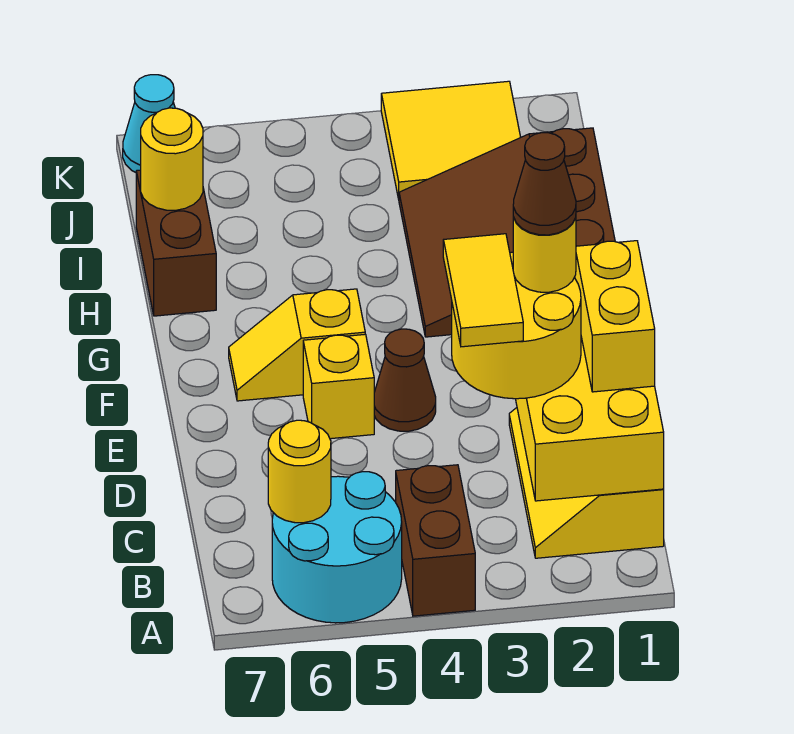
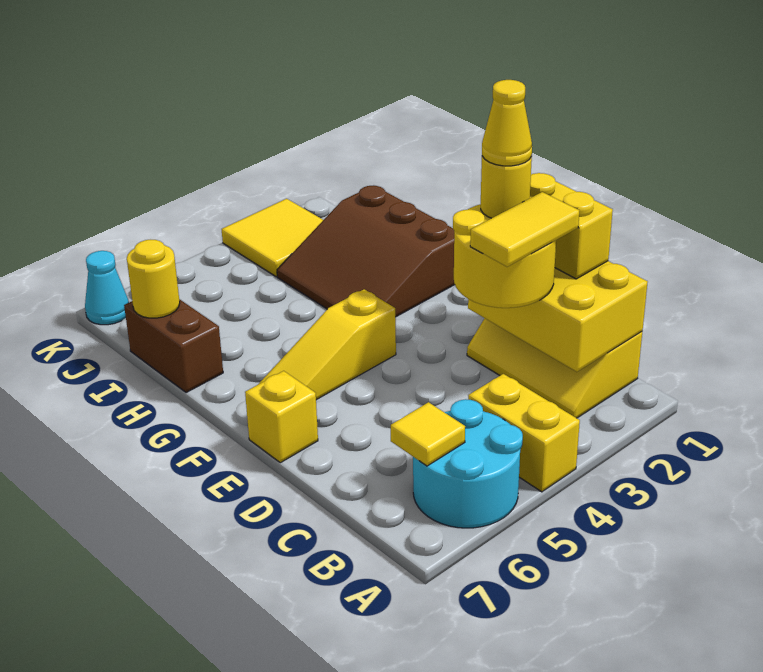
brown brick A4:B4 level 1 -> yellow brick A4:B4 level 1
yellow round brick B6 level 2 -> yellow tile B6 level 2
yellow tile C3:D3 level 4 -> yellow tile C2:C3 level 4
brown cone D2 level 5 -> yellow cone D2 level 5
brown cone E4 level 1 -> none
yellow brick E5 level 1 -> yellow brick E7 level 1
yellow slope F5:F6 level 1 top 5 -> yellow slope F4:F6 level 1 top 4

